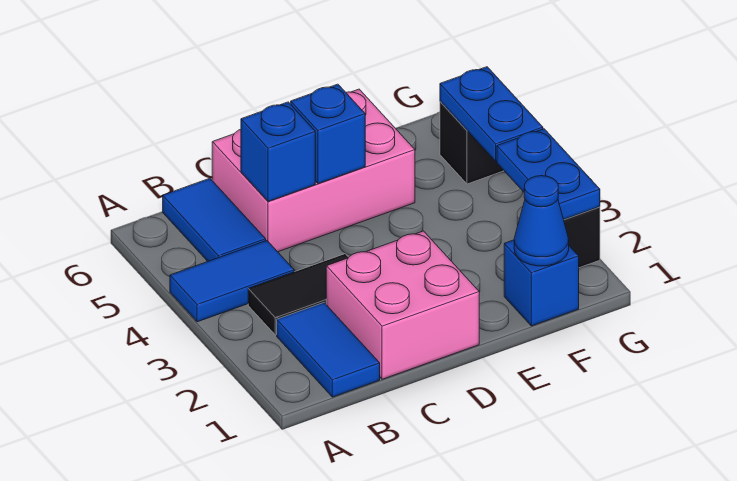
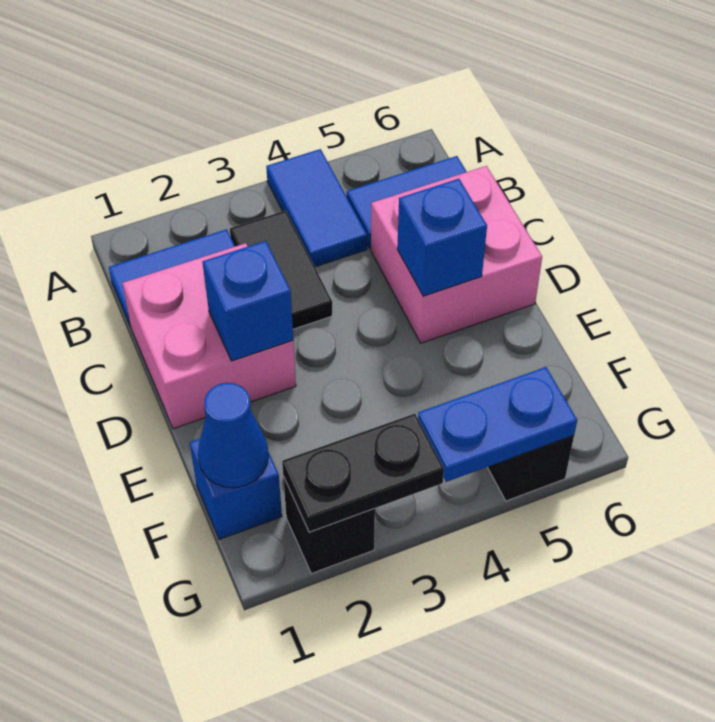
pink brick C5:E6 level 1 -> pink brick C5:D6 level 1
blue brick C5 level 2 -> blue brick D2 level 2
blue plate G2:G3 level 2 -> black plate G2:G3 level 2

